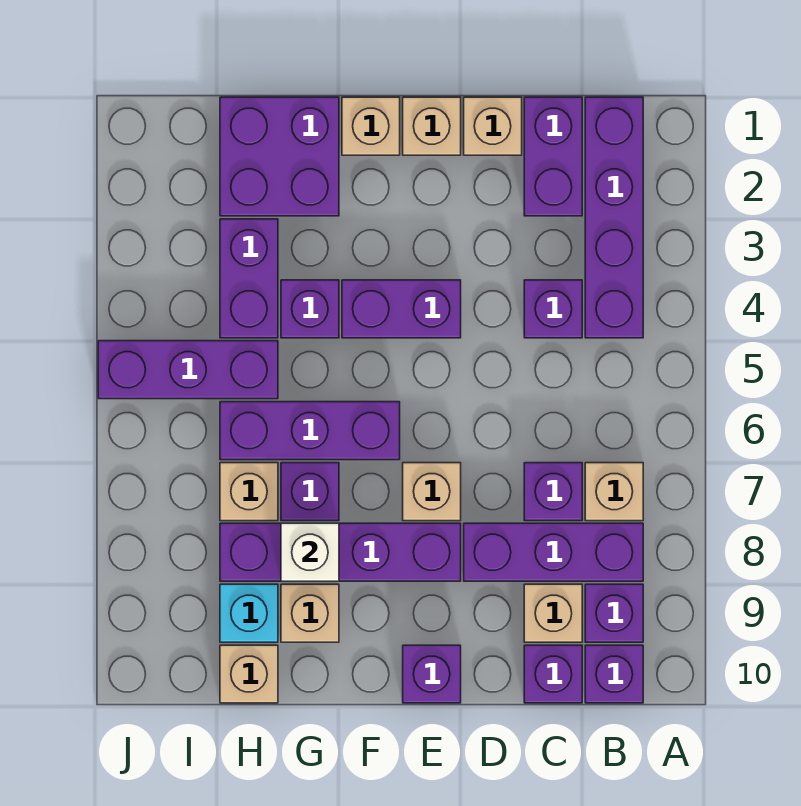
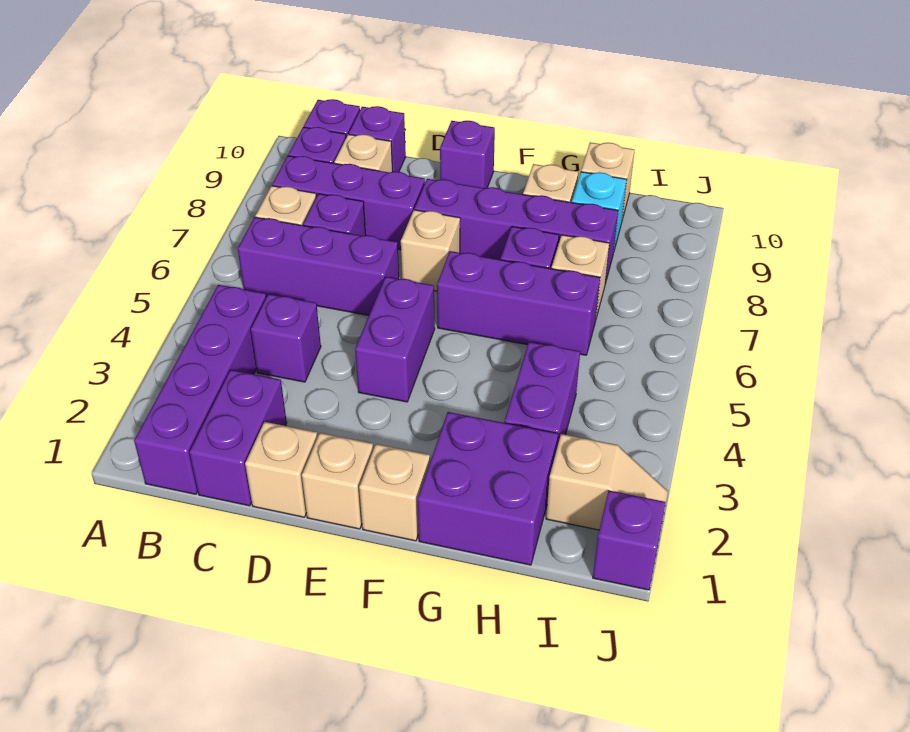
purple brick E4:F4 level 1 -> purple brick E4:E5 level 1
purple brick G4 level 1 -> purple brick J1 level 1
white brick G8 level 2 -> none
purple brick H5:J5 level 1 -> purple brick B6:D6 level 1
none -> tan slope I2:J2 level 1 top I

